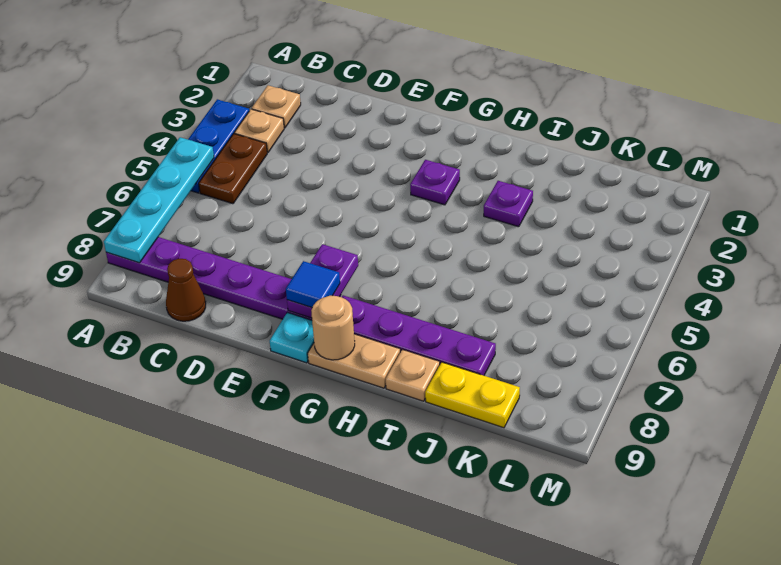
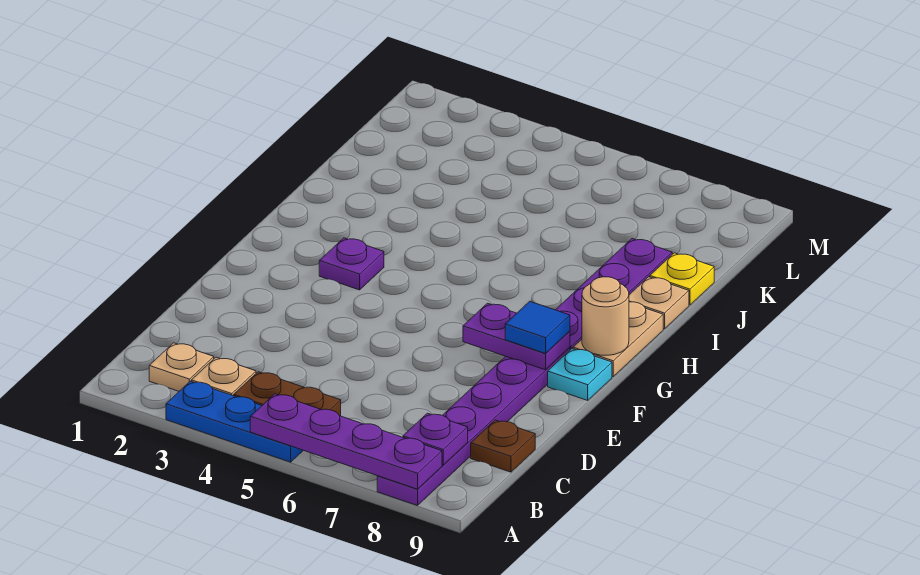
cyan plate A5:A8 level 2 -> purple plate A5:A8 level 2
brown cone C9 level 1 -> brown plate C9 level 1
purple plate I3 level 1 -> purple plate B8 level 2
yellow plate J9:K9 level 1 -> yellow plate J9 level 1

